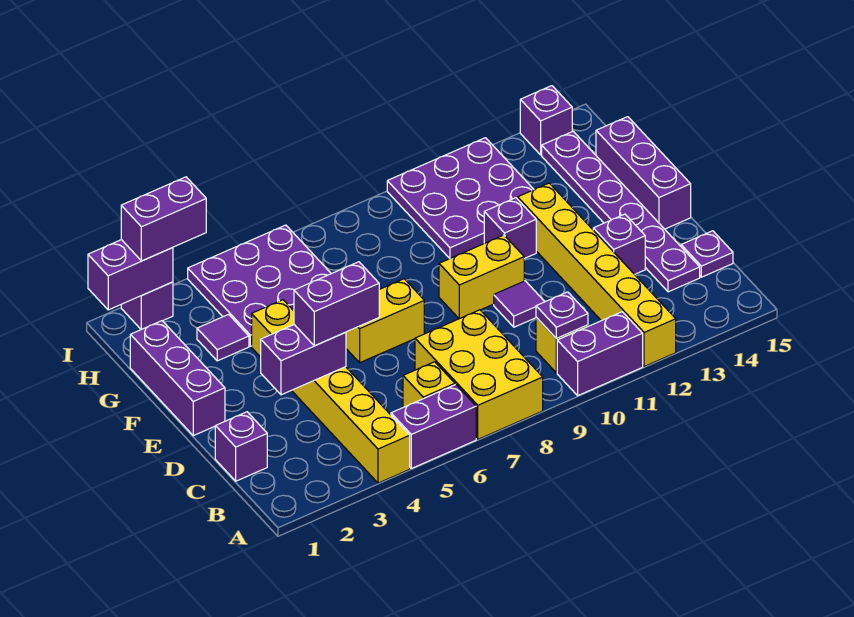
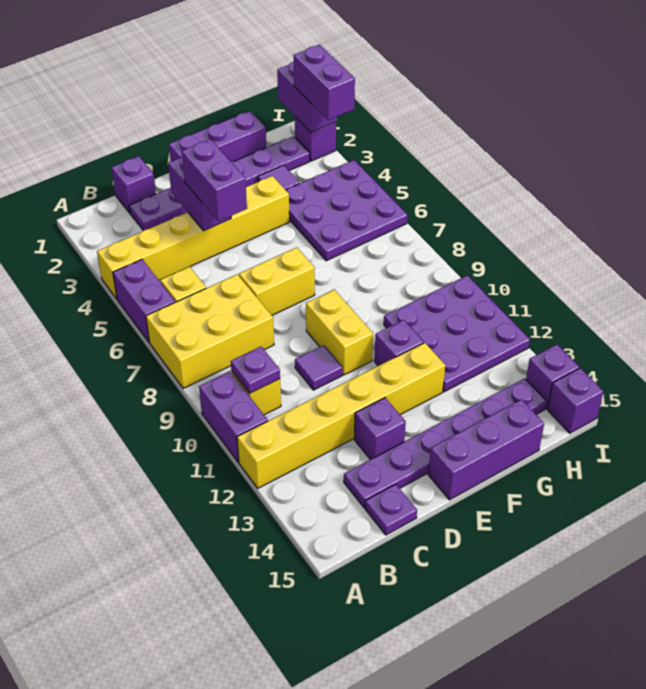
none -> purple plate C2:H2 level 1
yellow brick E6:E7 level 1 -> yellow brick D7:E7 level 1
none -> purple brick I15 level 1

